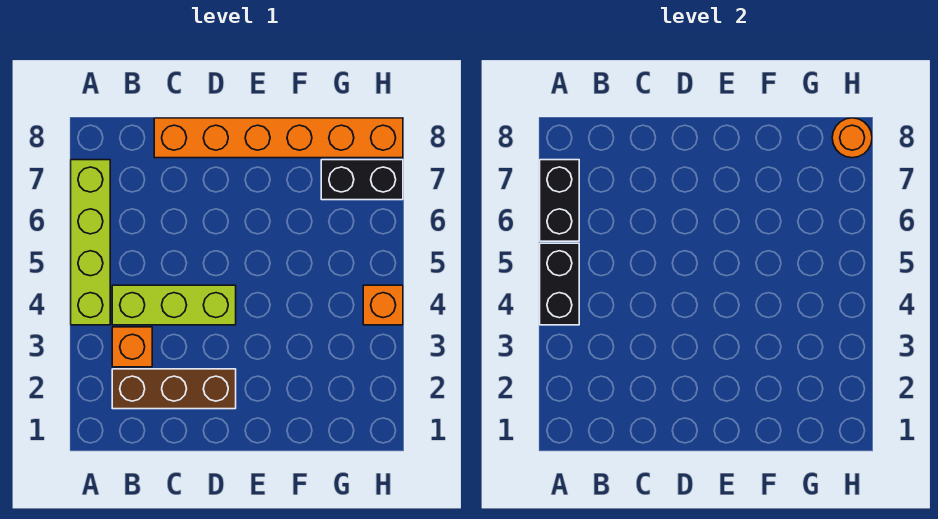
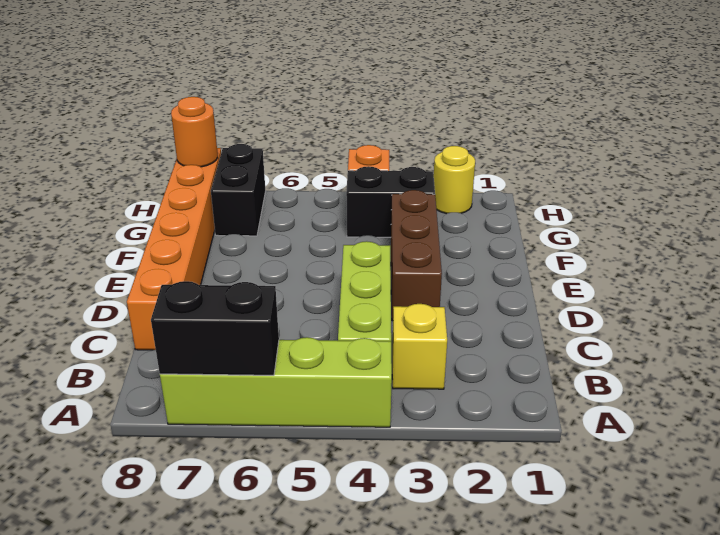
black brick A4:A5 level 2 -> black brick G3:G4 level 1
brown brick B2:D2 level 1 -> brown brick D3:F3 level 1
orange brick B3 level 1 -> yellow brick B3 level 1
none -> yellow round brick H2 level 1

